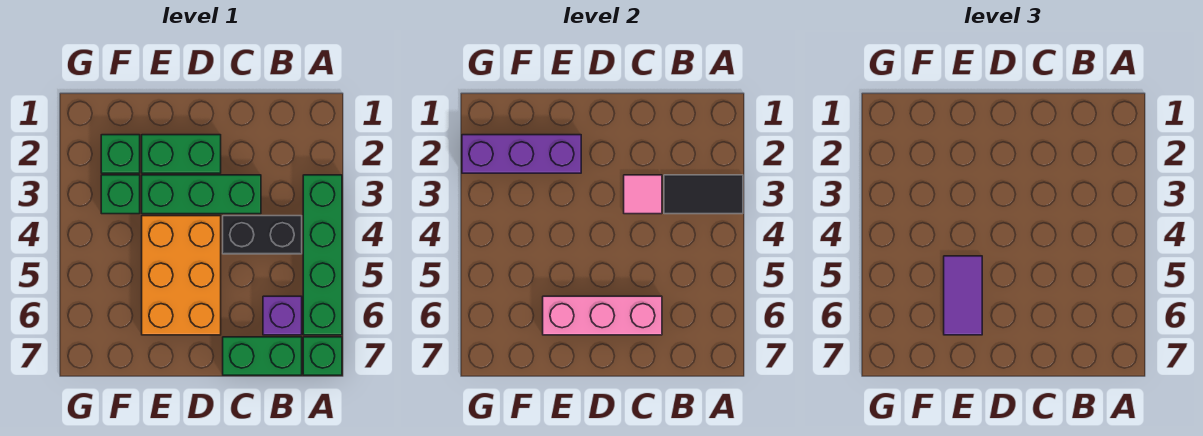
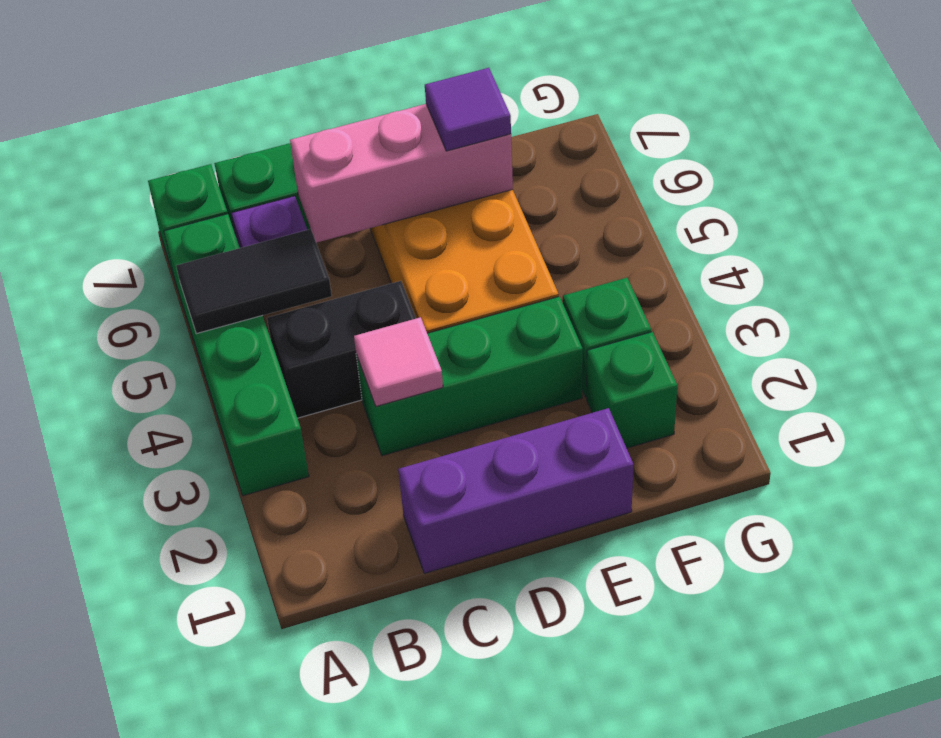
black tile A3:B3 level 2 -> black tile A5:B5 level 2
green brick D2:E2 level 1 -> none
purple brick E2:G2 level 2 -> purple brick C1:E1 level 1
purple tile E5:E6 level 3 -> purple tile E6 level 3

